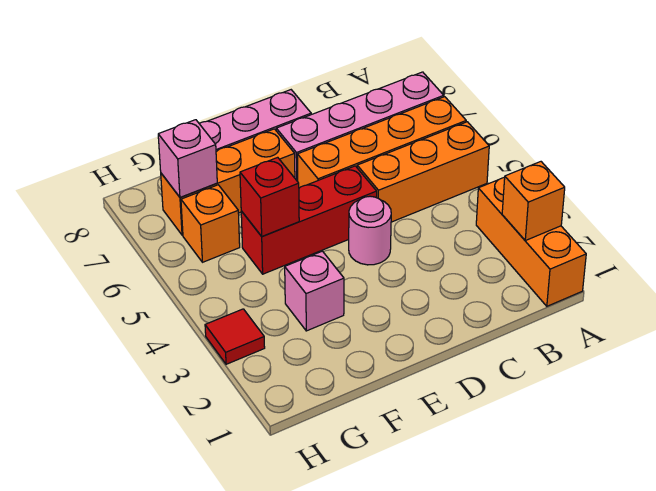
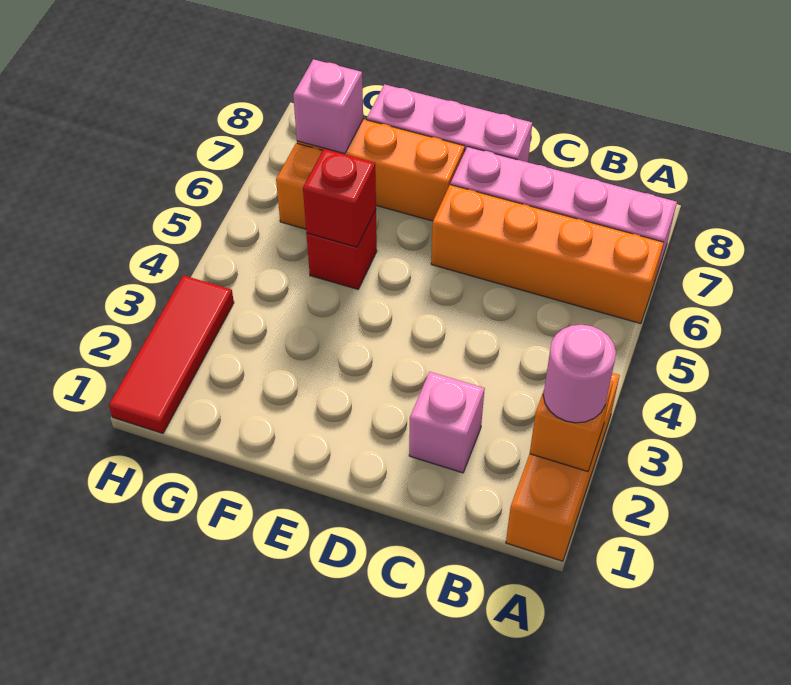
orange brick A5:C5 level 1 -> none
pink round brick D4 level 1 -> pink round brick A2 level 3
red brick D5:F5 level 1 -> red brick F5 level 1
pink brick F3 level 1 -> pink brick C2 level 1
red tile H3 level 1 -> red tile H1:H3 level 1

